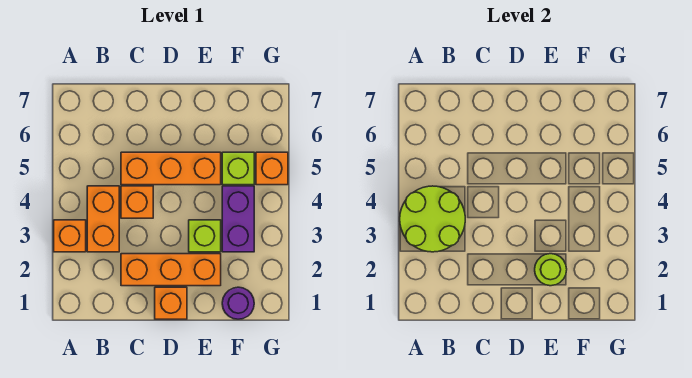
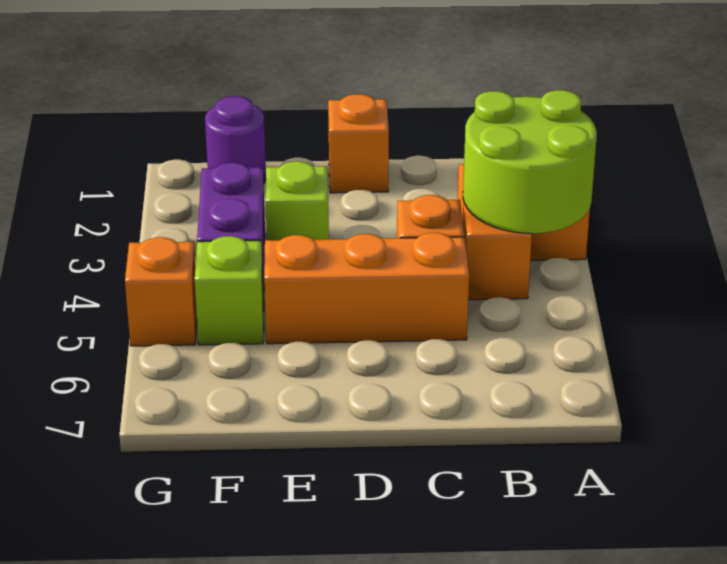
orange brick C2:E2 level 1 -> none
lime round brick E2 level 2 -> none

